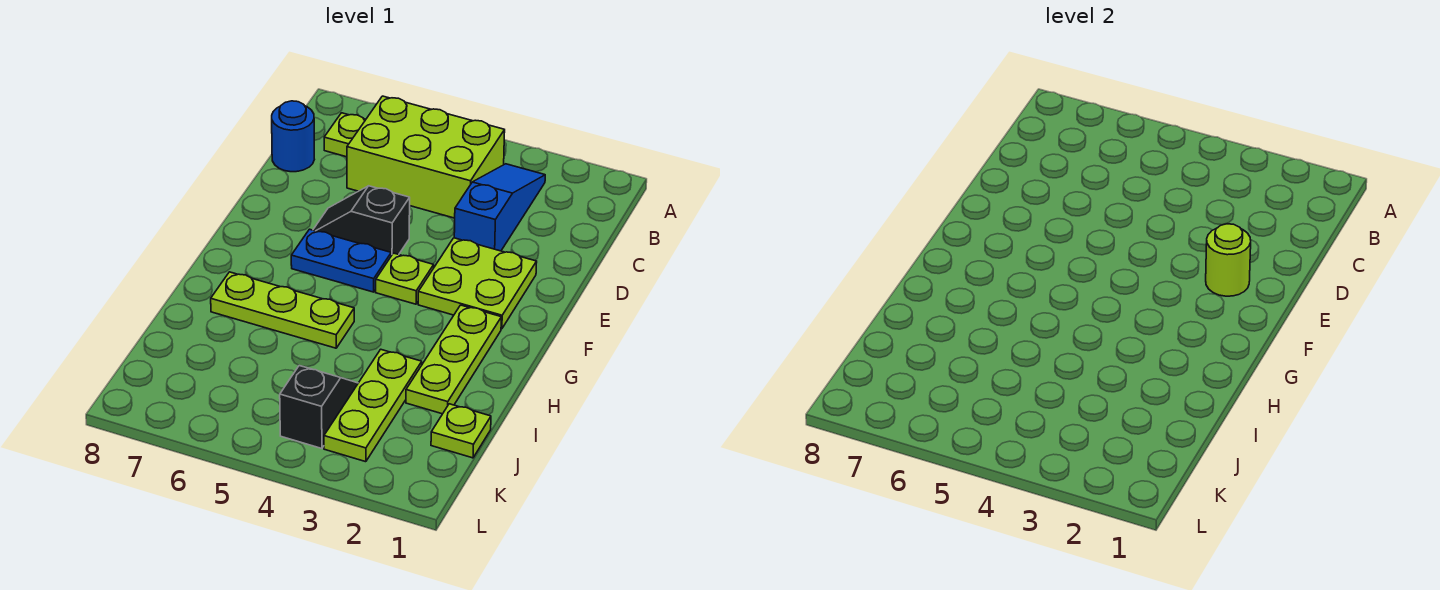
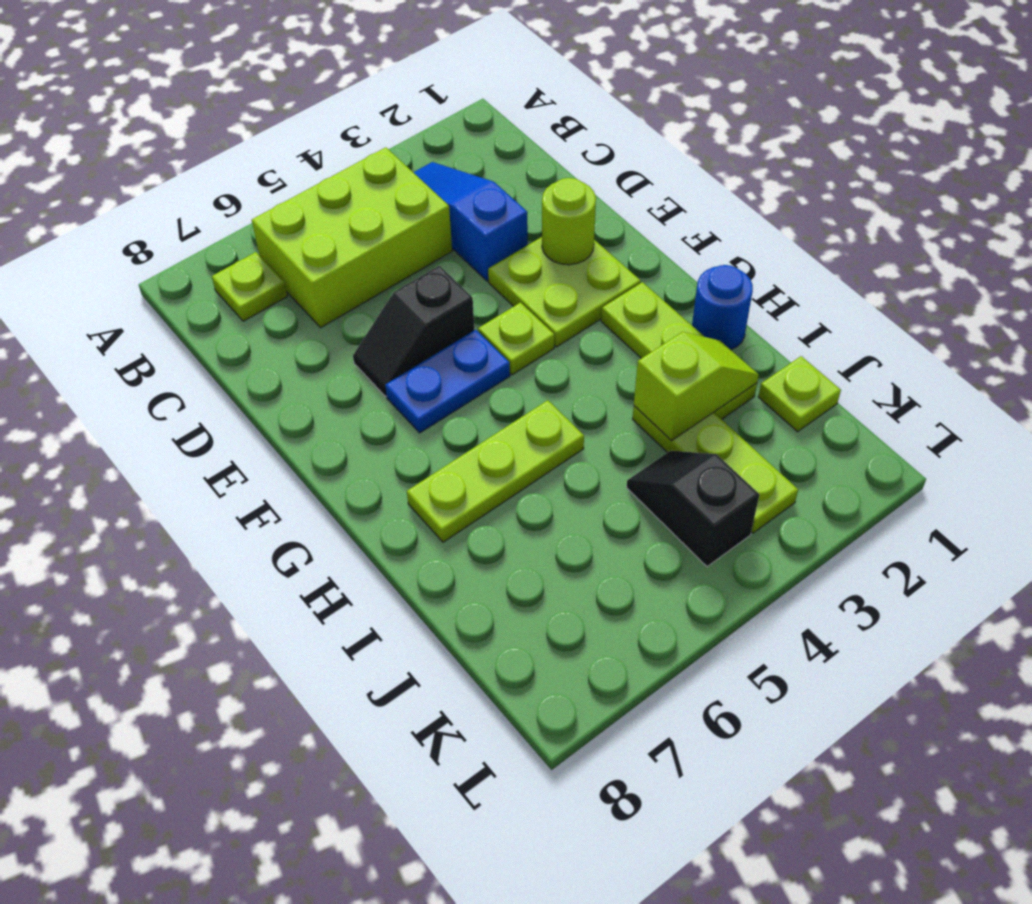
blue round brick C8 level 1 -> blue round brick H1 level 1
none -> lime slope I2:I3 level 2 top 3

